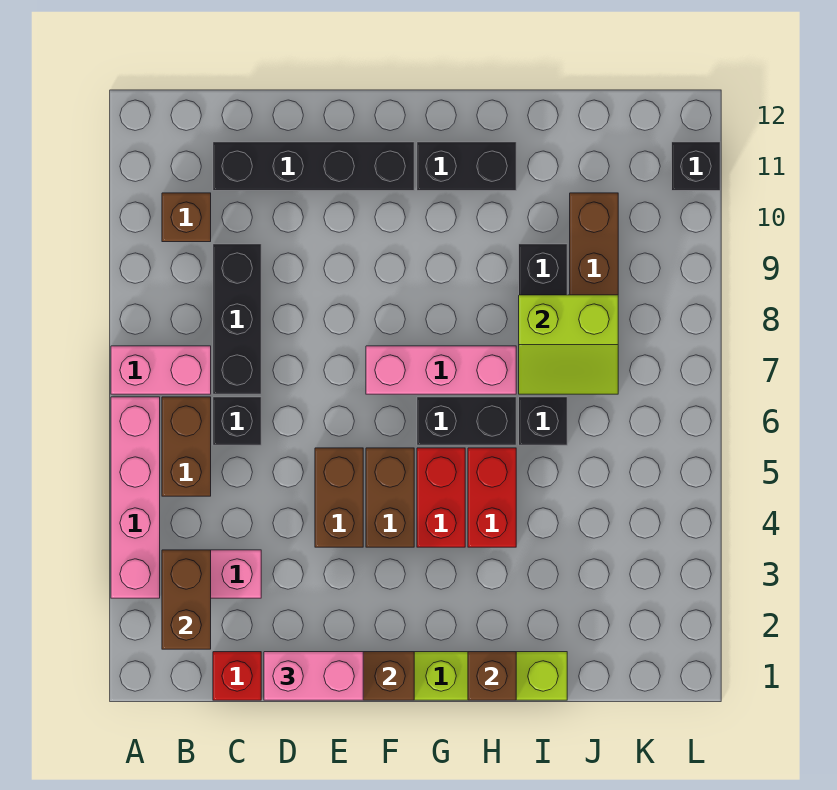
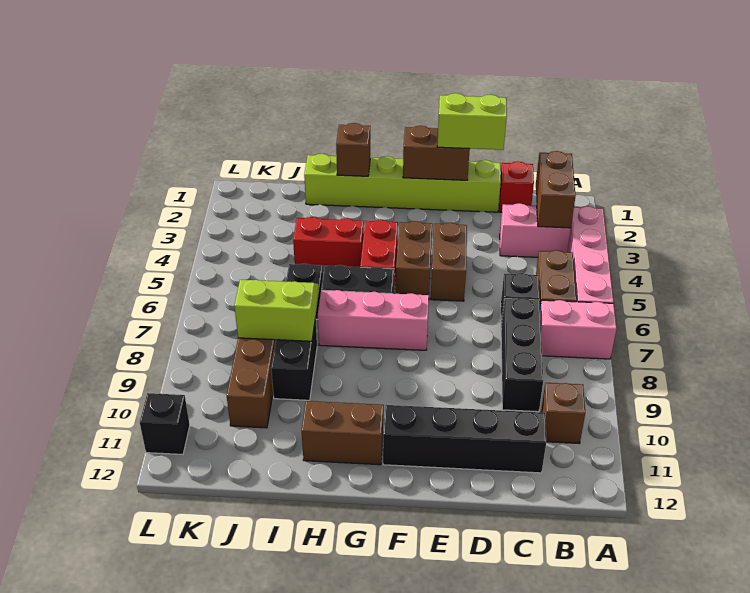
pink brick D1:E1 level 3 -> lime brick D1:E1 level 3
black brick G11:H11 level 1 -> brown brick G11:H11 level 1
red brick H4:H5 level 1 -> red brick H4:I4 level 1

